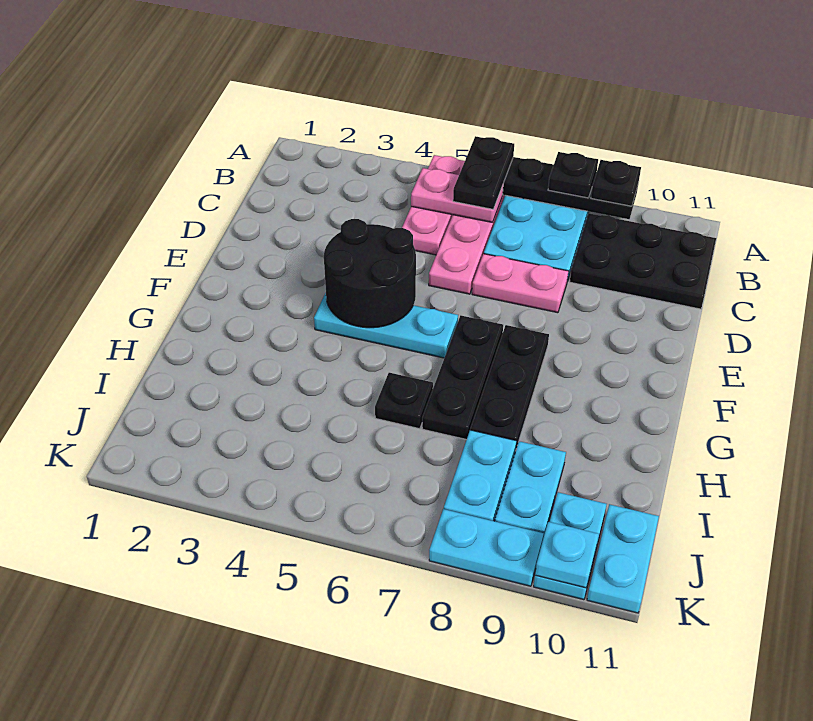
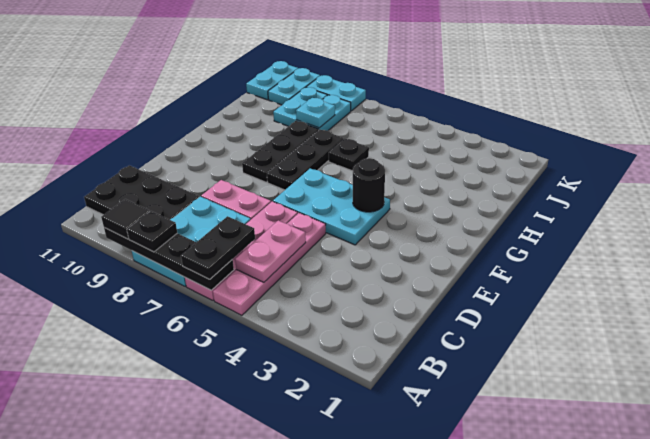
pink plate A5:C5 level 1 -> pink plate A5:D5 level 1
black plate A9 level 3 -> black tile A9 level 3
pink plate B5:B6 level 2 -> pink plate B5:C5 level 2
black round brick E4:F5 level 2 -> black round brick F4 level 2
cyan plate F4:F6 level 1 -> cyan plate E4:F6 level 1
cyan plate K10 level 2 -> cyan plate I8 level 2

